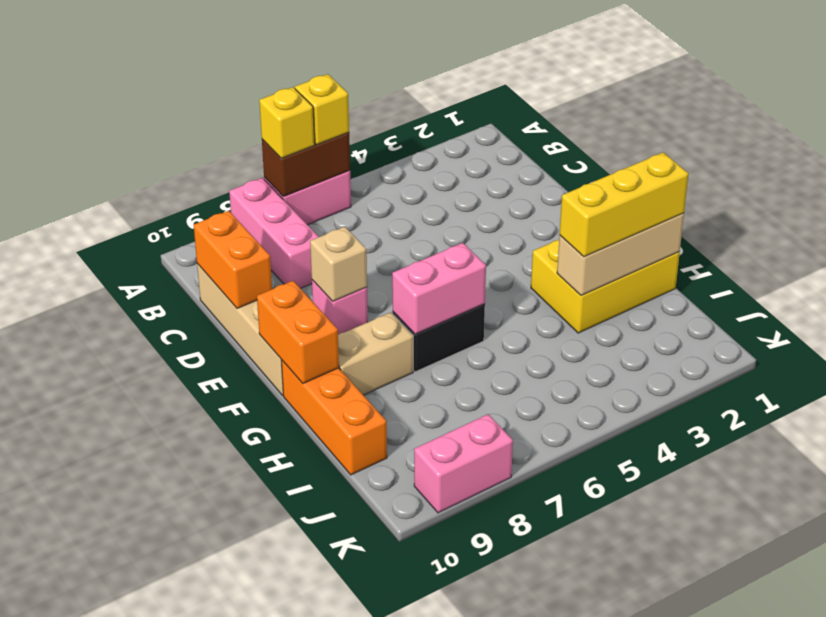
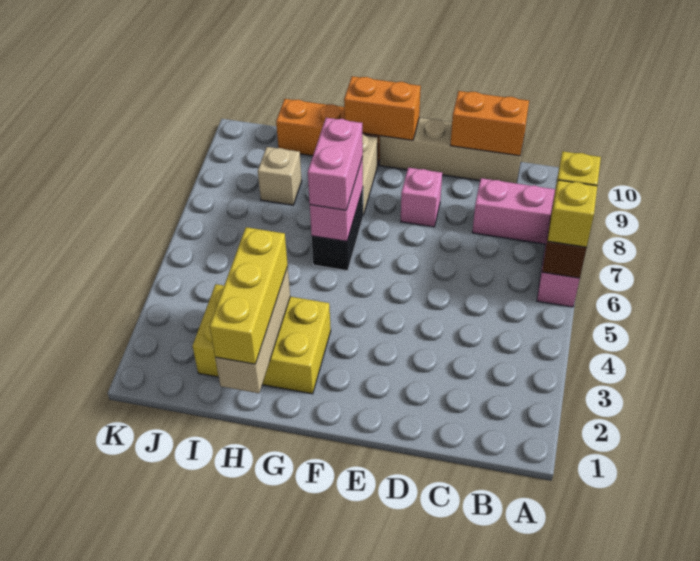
tan brick E8 level 2 -> tan brick I8 level 1
yellow brick G1:H3 level 1 -> yellow brick G2:I3 level 1
pink brick K8:K9 level 1 -> pink brick G6:G7 level 3

